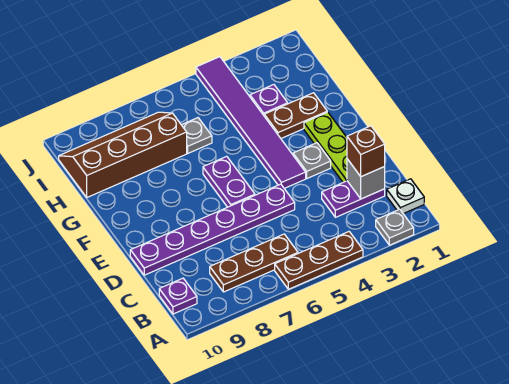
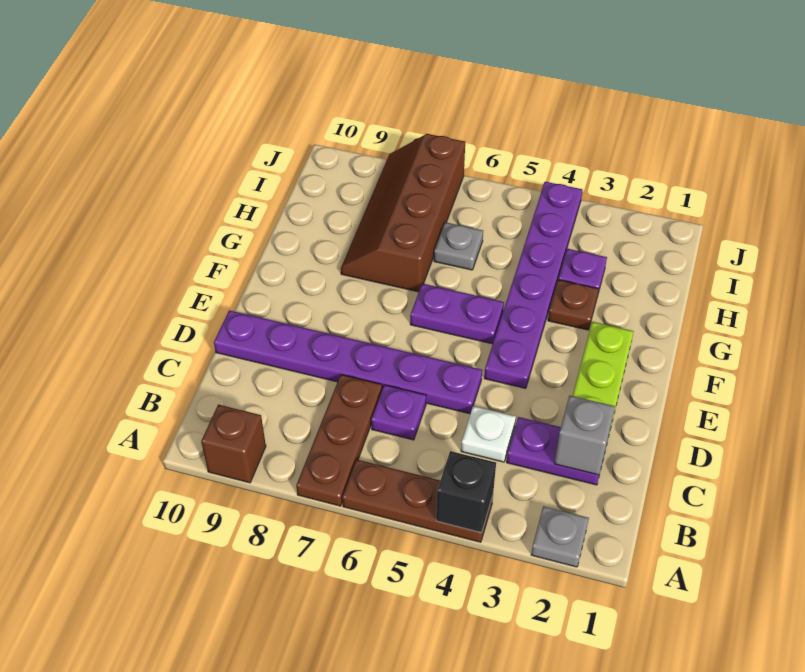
none -> black brick A4 level 2
white plate B1 level 1 -> white plate C4 level 1
brown plate B6:B8 level 1 -> brown plate A7:C7 level 1
purple plate B10 level 1 -> purple plate C6 level 1
brown brick C2 level 3 -> brown brick A9 level 1
grey plate E3 level 1 -> none
purple tile E4:J4 level 1 -> purple plate E4:J4 level 1
purple plate E6:F6 level 1 -> purple plate F5:F6 level 1
brown plate G2:G3 level 1 -> brown plate G3 level 1
brown slope H7:I10 level 1 top H -> brown slope G7:J8 level 1 top 7

